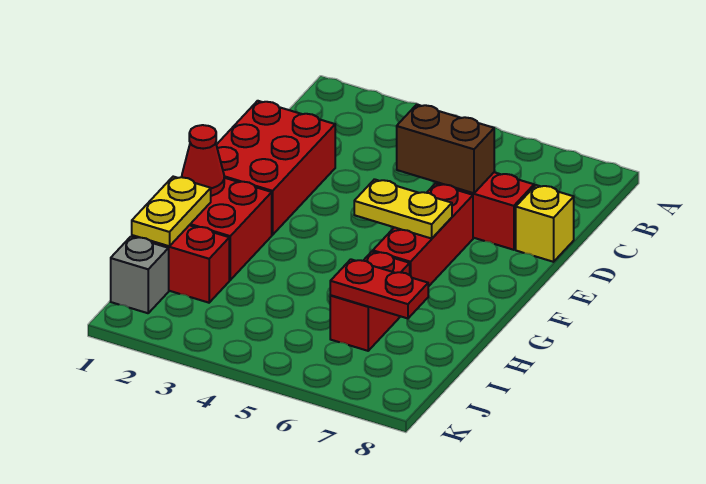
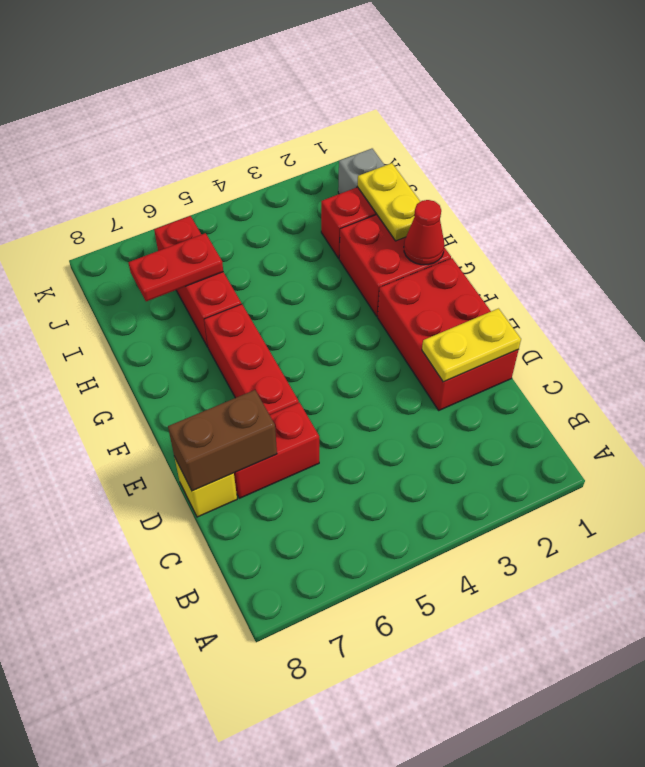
brown brick D5:D6 level 2 -> brown brick D7:D8 level 2
yellow plate F5:F6 level 2 -> yellow plate D1:D2 level 2
red brick H6:I6 level 1 -> red brick H6:J6 level 1

